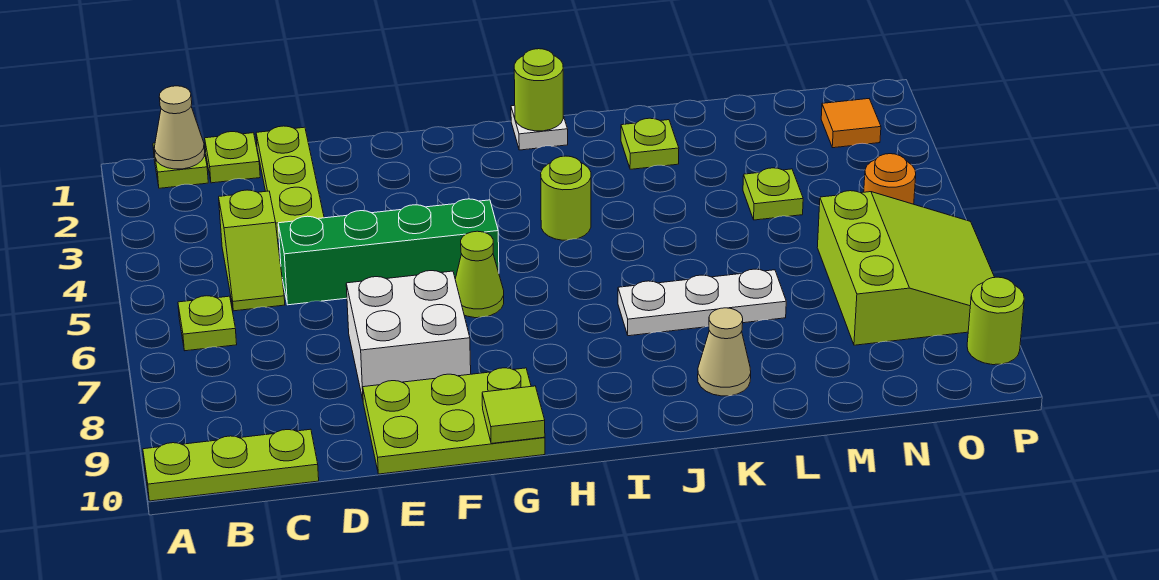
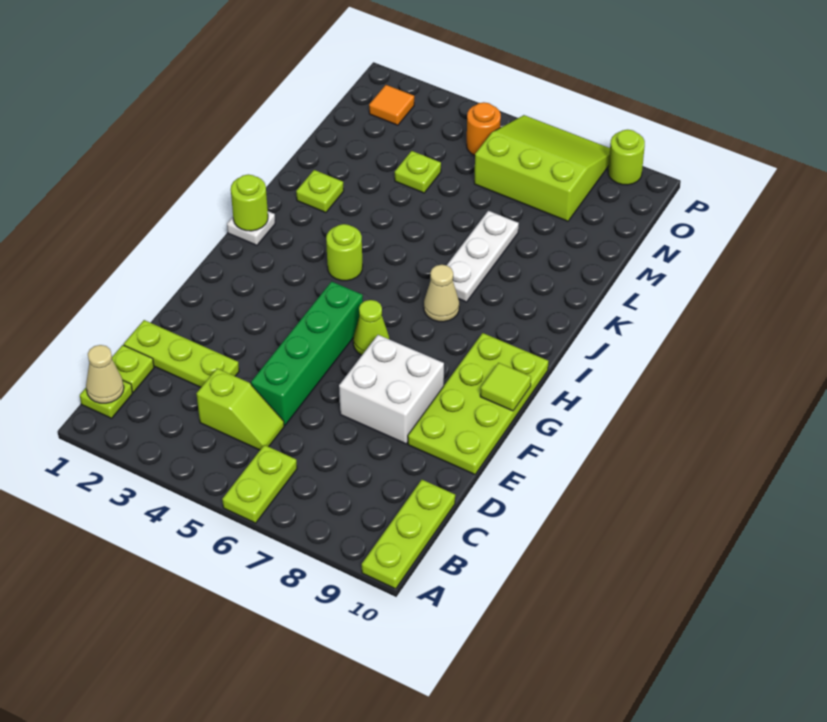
lime plate B6 level 1 -> lime plate A6:B6 level 1
lime plate E9:G10 level 1 -> lime plate E9:H10 level 1
tan cone K9 level 1 -> tan cone I7 level 1

